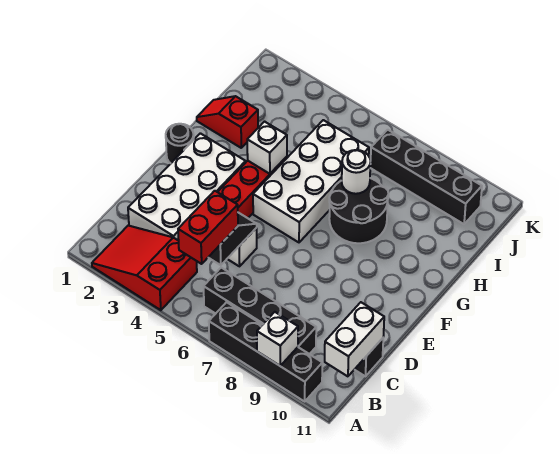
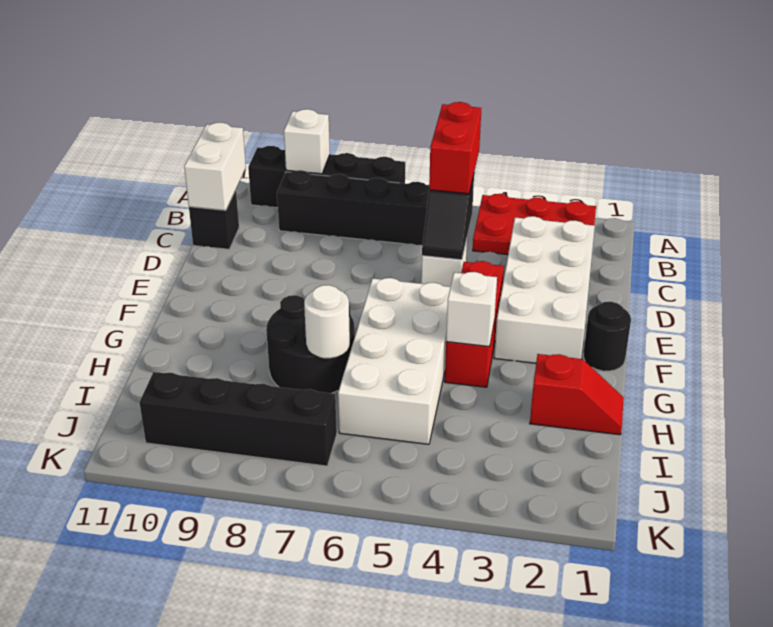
red slope A2:B4 level 1 top 4 -> red plate A2:B4 level 1

